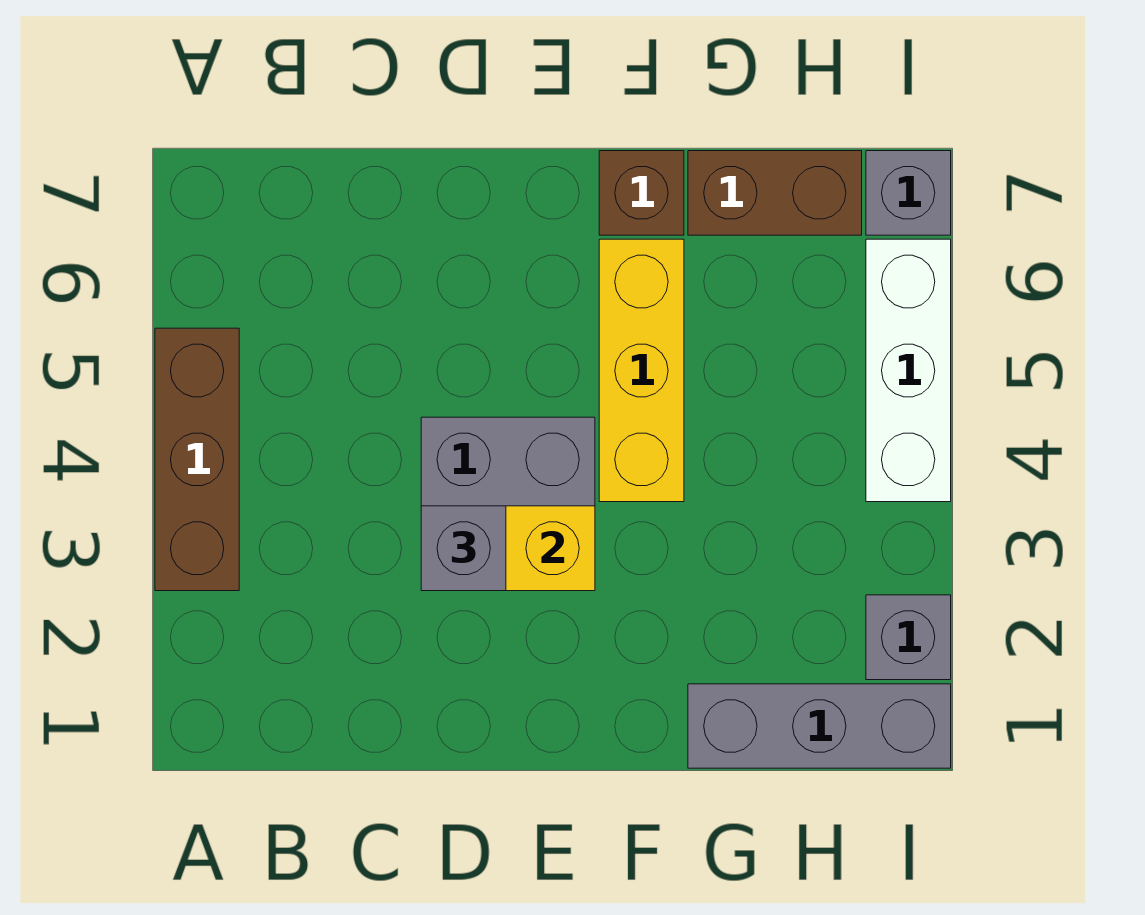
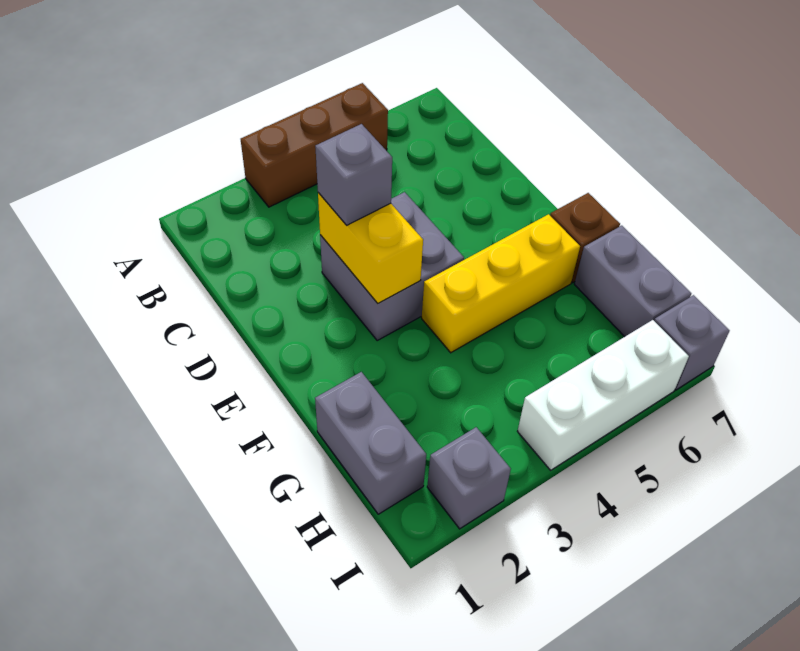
grey brick G1:I1 level 1 -> grey brick G1:H1 level 1
brown brick G7:H7 level 1 -> grey brick G7:H7 level 1

